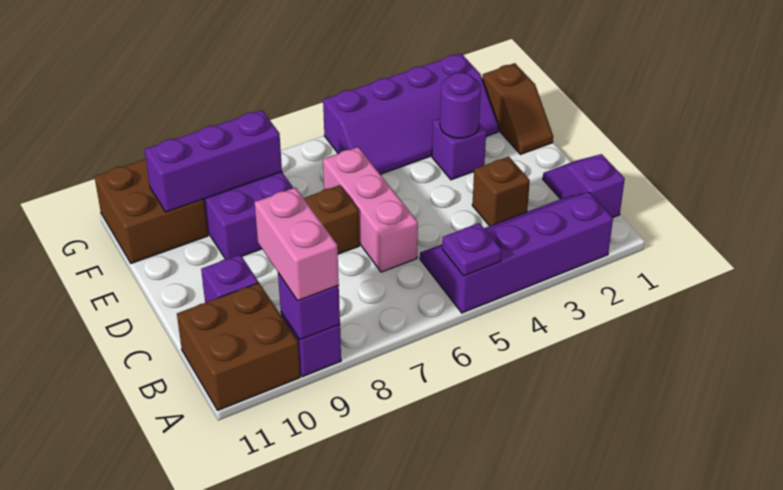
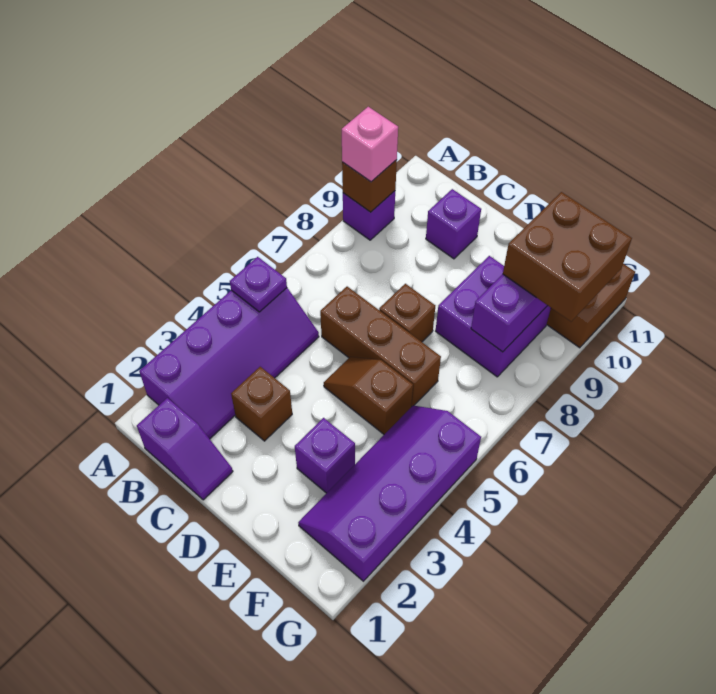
purple brick A9 level 2 -> brown brick A9 level 2
pink brick A9:B9 level 3 -> pink brick A9 level 3
brown brick A10:B11 level 1 -> brown brick F9:G10 level 3
pink brick C6:E6 level 1 -> brown brick C6:E6 level 1
brown slope E1:F1 level 1 top F -> brown slope D5:E5 level 1 top E
purple round brick E3 level 2 -> none

